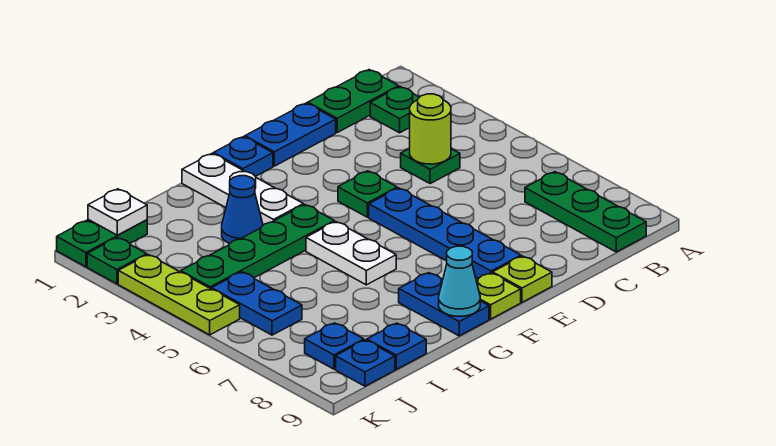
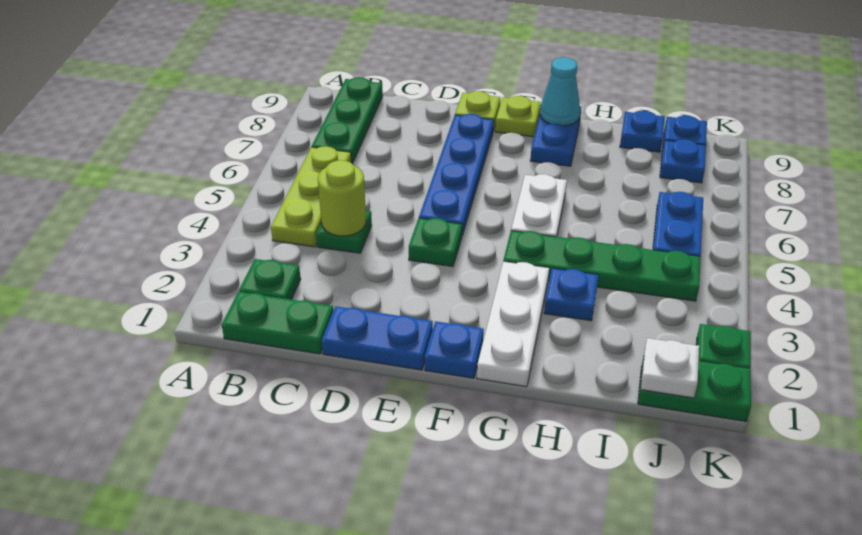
blue cone H3 level 1 -> blue plate H3 level 1
lime plate K3:K5 level 1 -> lime plate B4:B6 level 1

